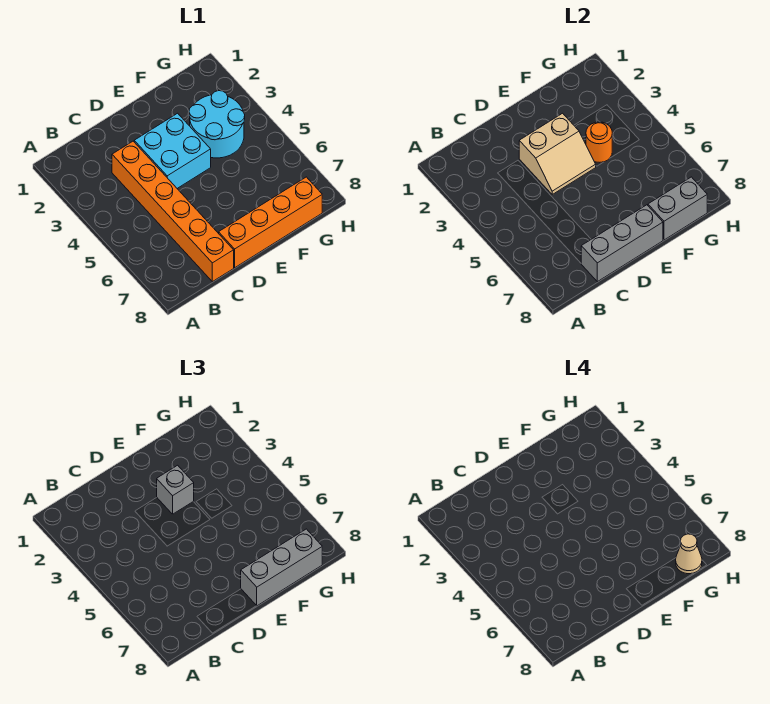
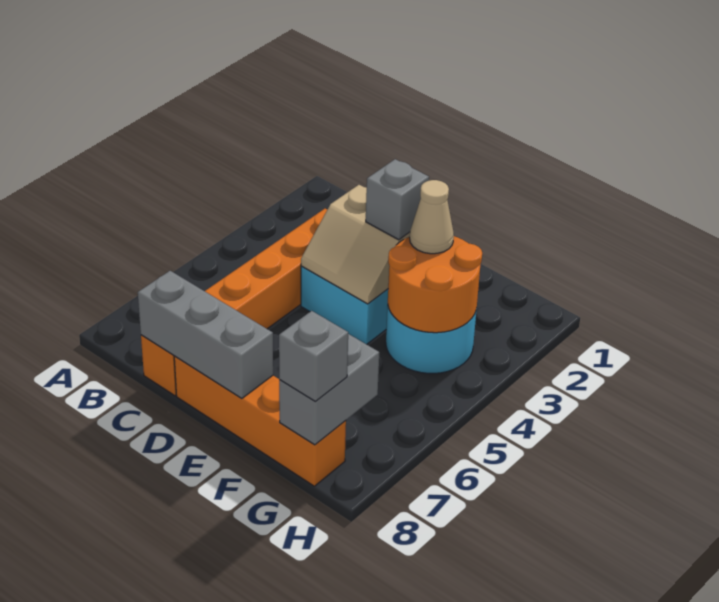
grey brick E8:G8 level 3 -> grey brick G8 level 3
orange round brick F4 level 2 -> orange round brick F3:G4 level 2
grey brick F8:G8 level 2 -> grey brick G7:G8 level 2
tan cone G8 level 4 -> tan cone F3 level 3

